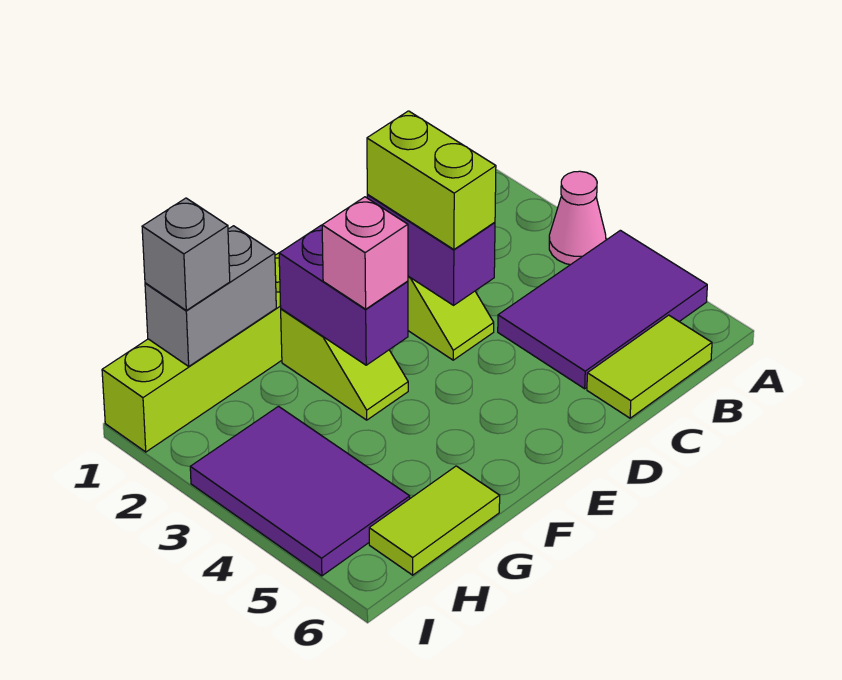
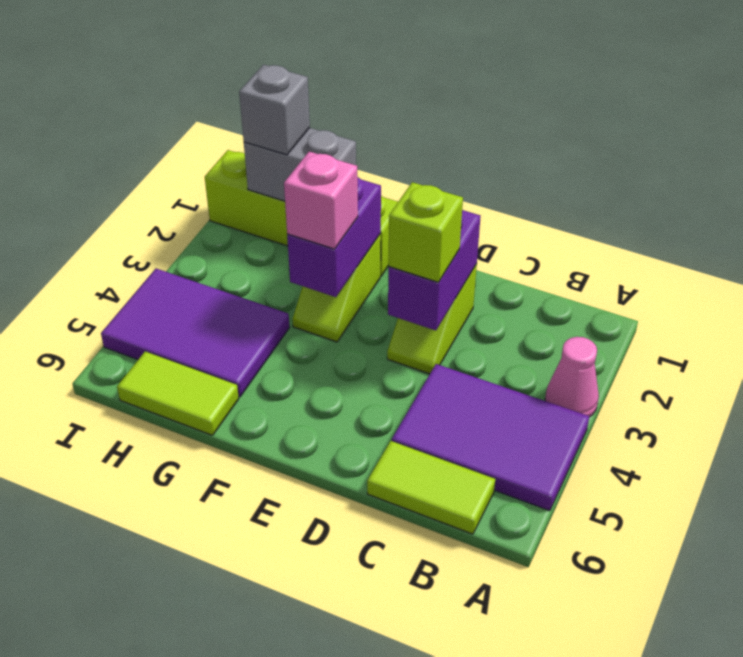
lime brick D2:D3 level 3 -> lime brick D3 level 3
purple tile H3:I5 level 1 -> purple tile G4:I5 level 1

